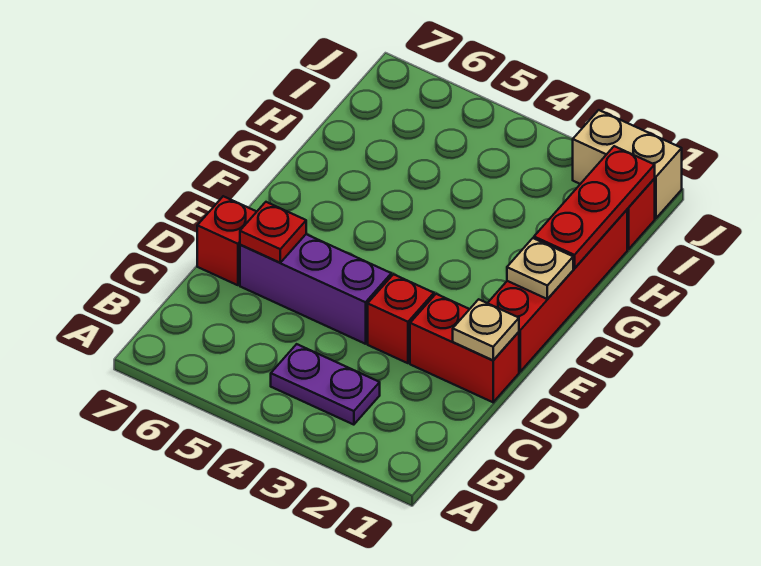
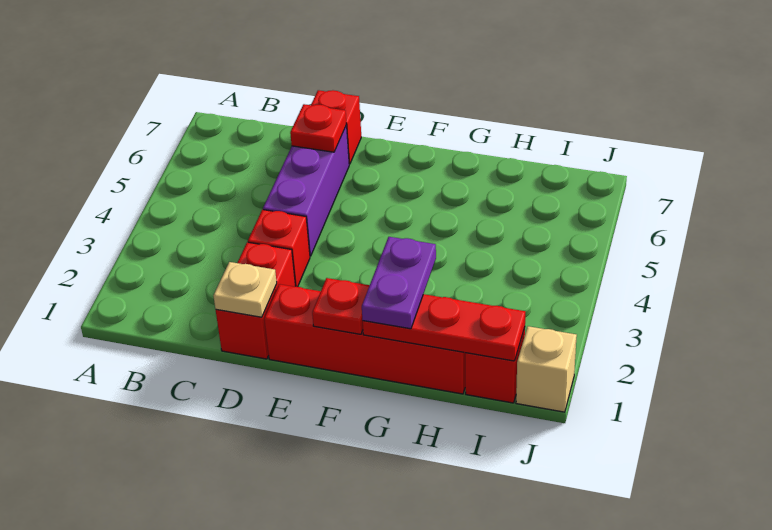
purple plate B3:B4 level 1 -> purple plate G1:G2 level 3
tan plate F1 level 2 -> red plate F1 level 2
tan brick J1:J2 level 1 -> tan brick J1 level 1

